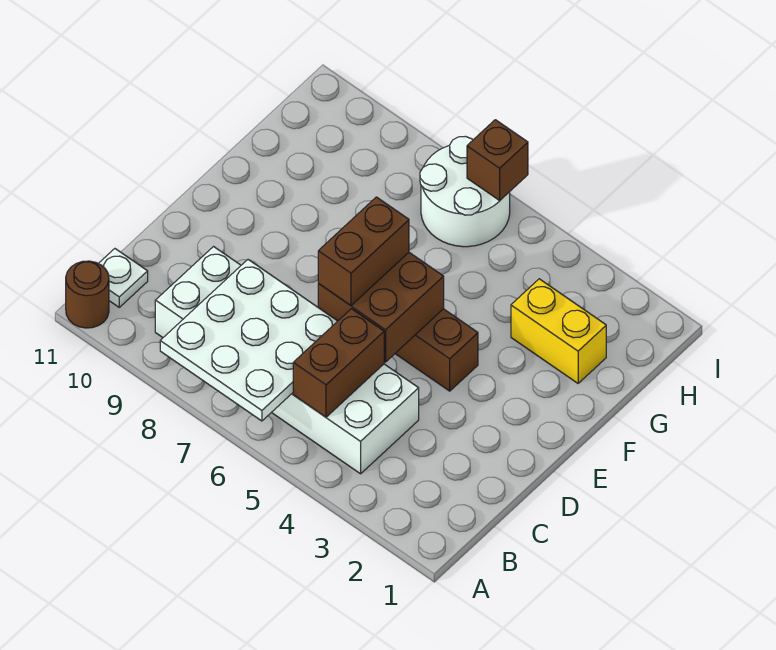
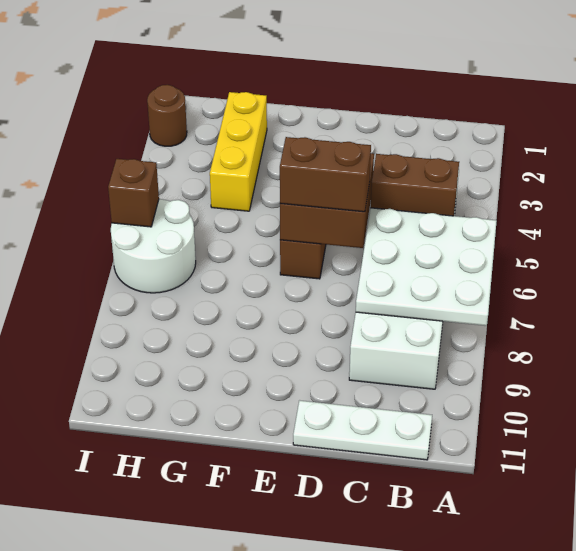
brown round brick A11 level 1 -> brown round brick I2 level 1
white plate B11 level 1 -> white plate B11:D11 level 1
yellow brick G2:G3 level 1 -> yellow brick G2:G4 level 1

